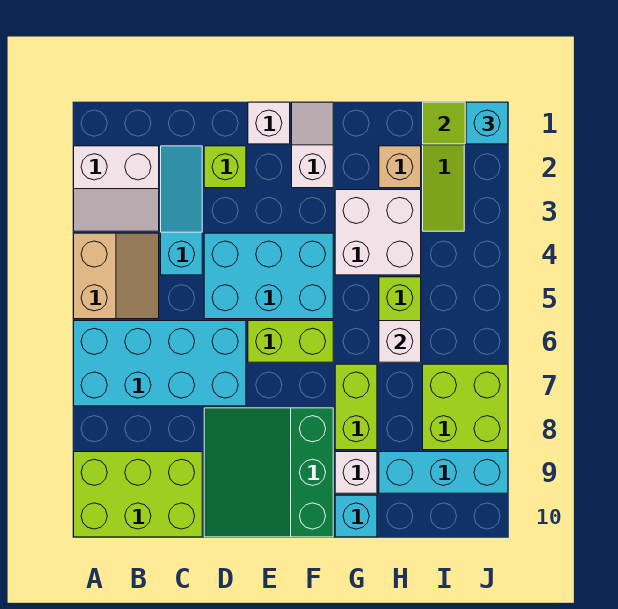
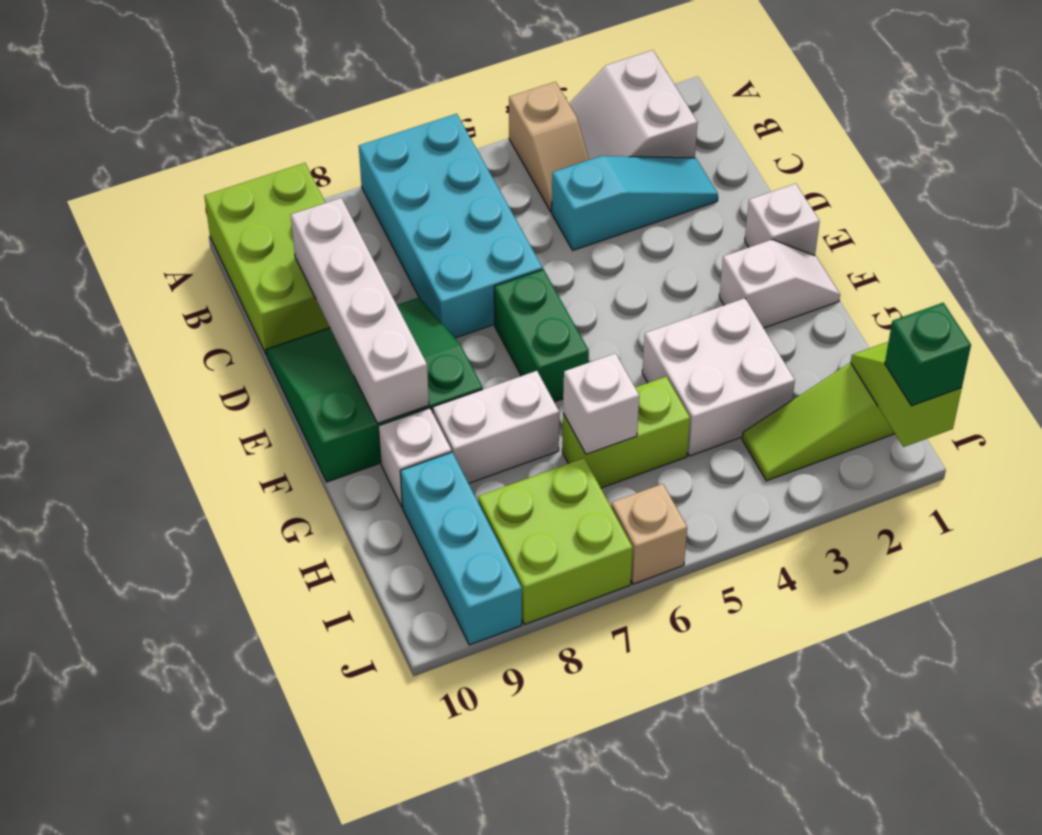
tan slope A4:B5 level 1 top A -> tan slope A4:B4 level 1 top A
none -> white brick C9:F9 level 2
lime brick D2 level 1 -> none
cyan brick D4:F5 level 1 -> none
lime brick E6:F6 level 1 -> green brick E6:F6 level 1
lime brick G7:G8 level 1 -> white brick G7:G8 level 1
cyan brick G10 level 1 -> none
tan brick H2 level 1 -> tan brick J6 level 1
cyan brick J1 level 3 -> green brick J1 level 3

